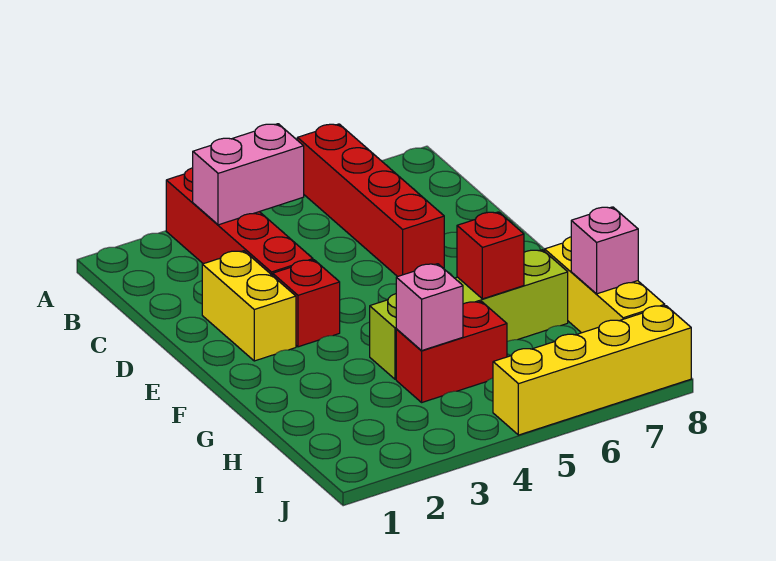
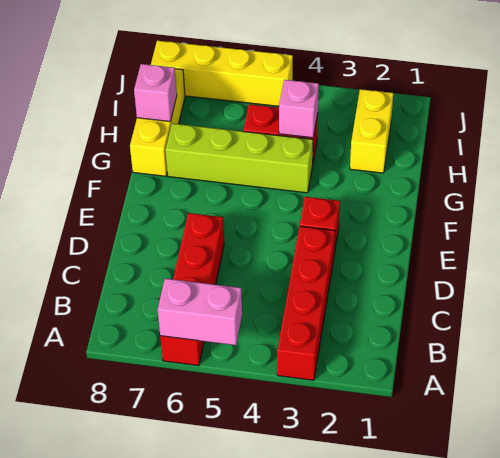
pink brick B3:B4 level 2 -> pink brick A5:A6 level 2
yellow brick D2:E2 level 1 -> yellow brick H2:I2 level 1
red brick G6 level 2 -> none

